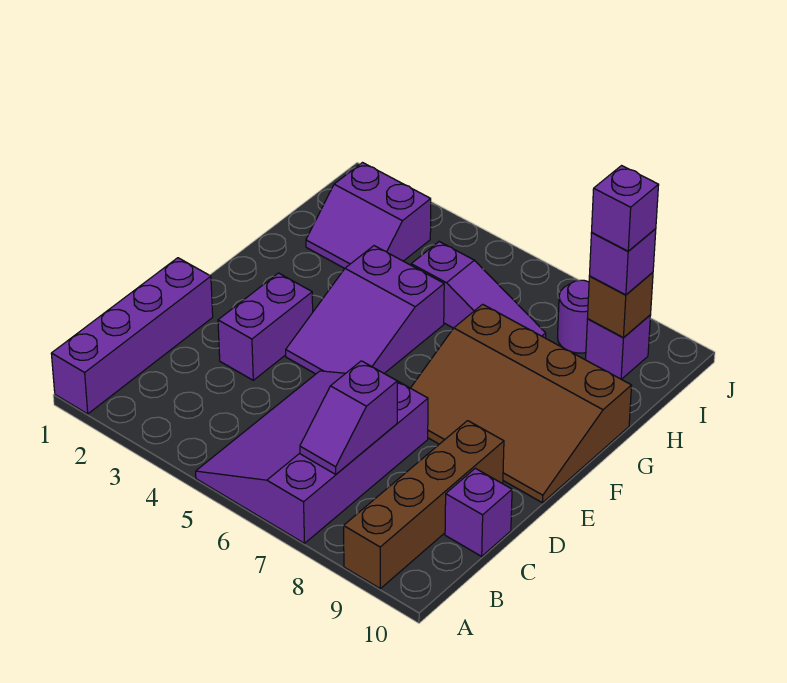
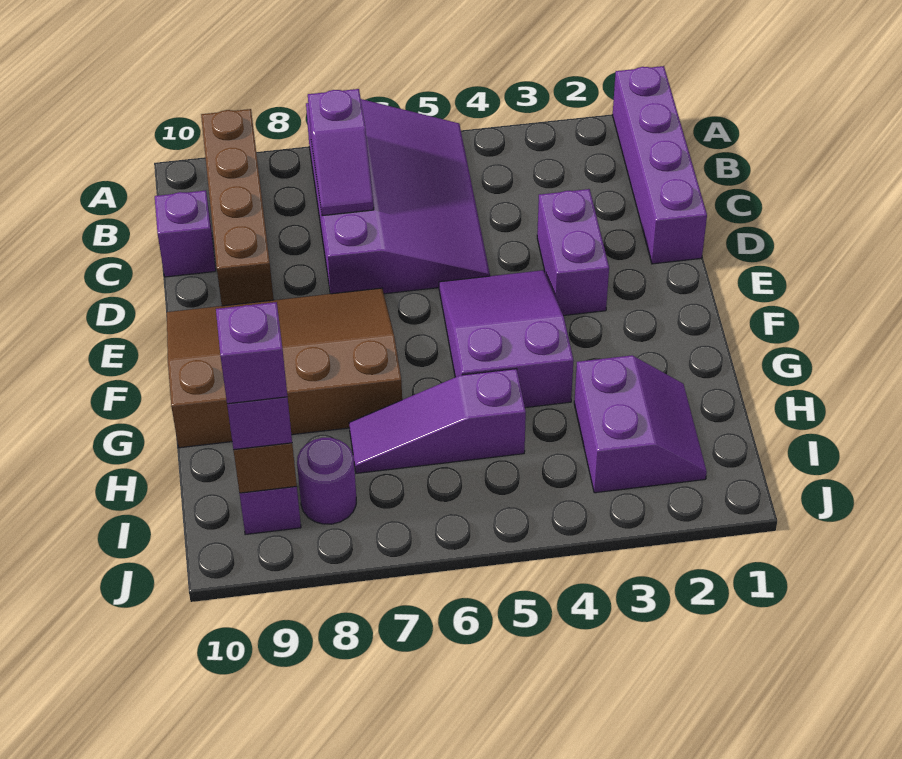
purple slope B7:C7 level 2 top C -> purple slope B7:C7 level 2 top B
purple slope H2:I3 level 1 top I -> purple slope H2:I3 level 1 top 3

